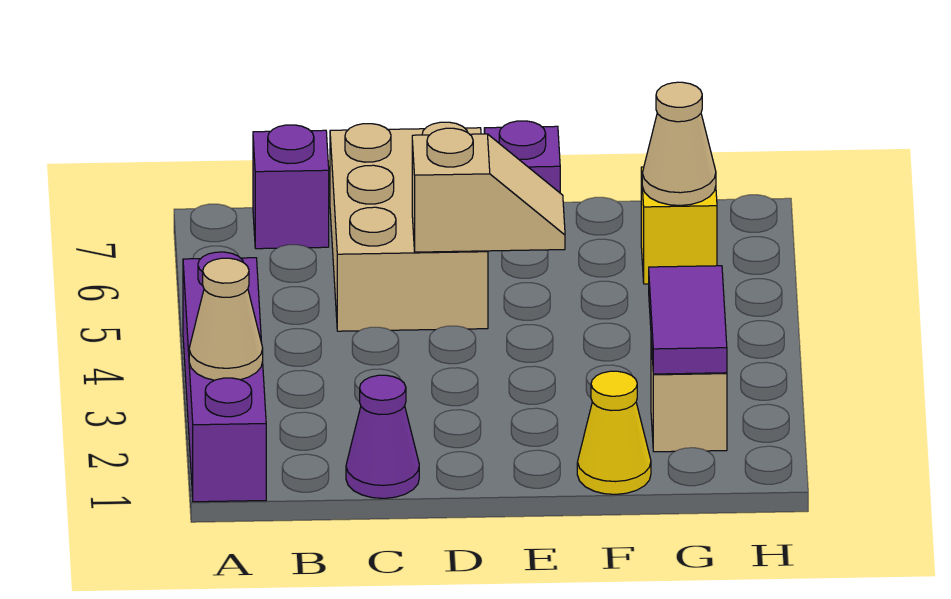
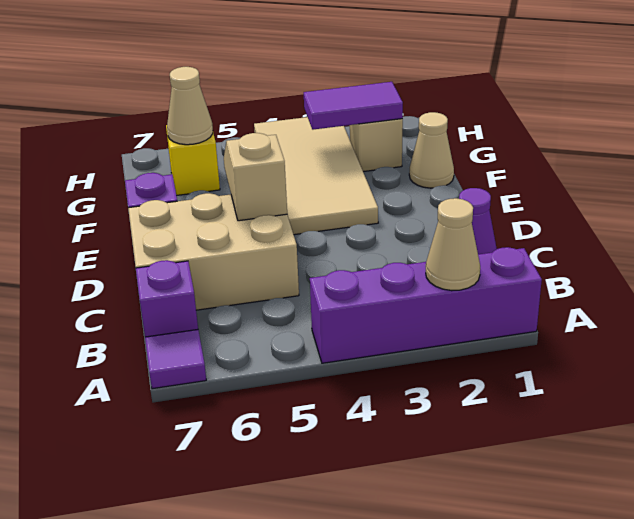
none -> purple tile A7 level 1
none -> tan tile E3:H4 level 1
yellow cone F1 level 1 -> tan cone F1 level 1

